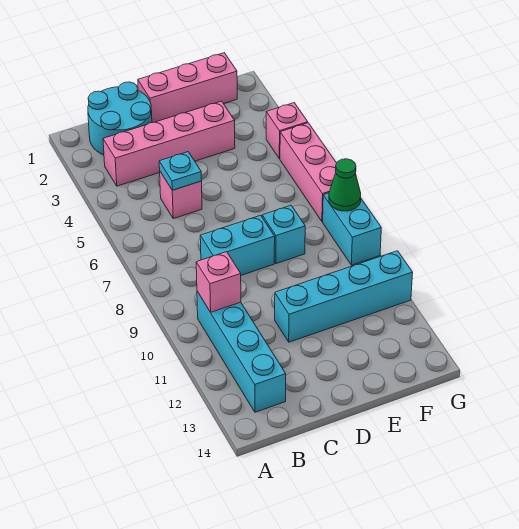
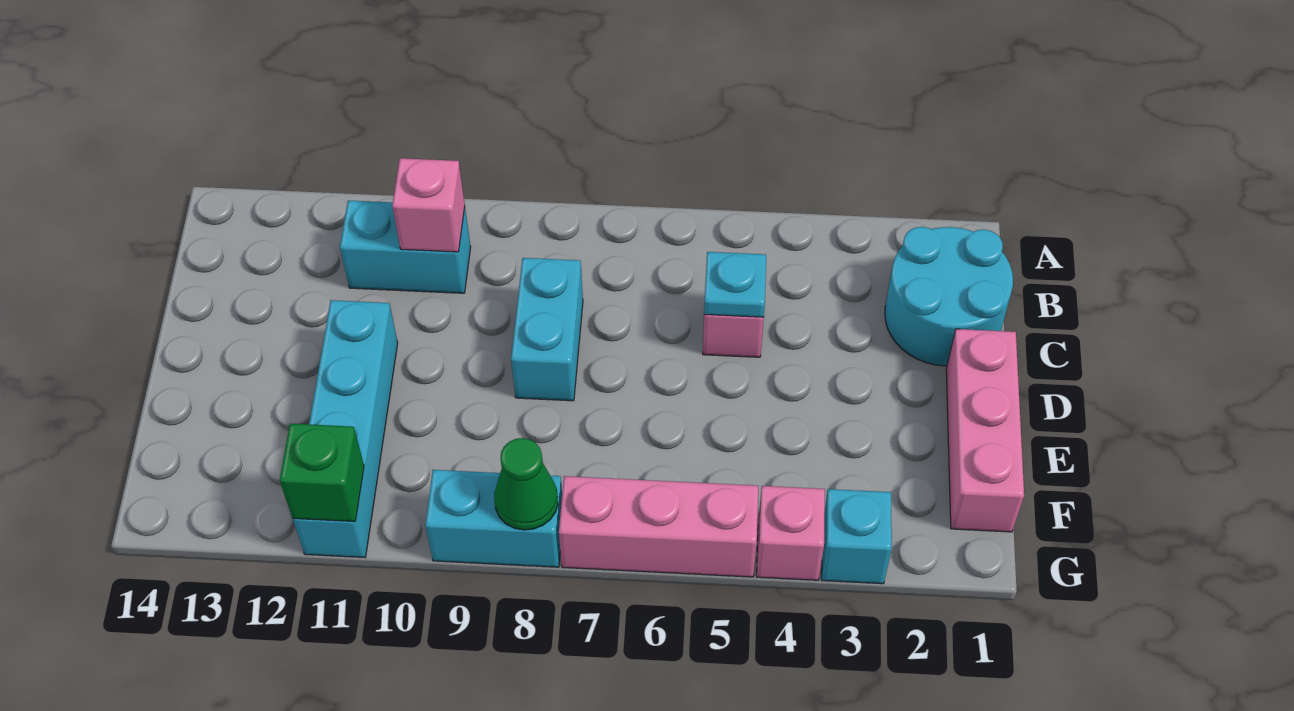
pink brick B3:E3 level 1 -> none
cyan brick B10:B13 level 1 -> cyan brick B10:B11 level 1
cyan brick E8 level 1 -> cyan brick G3 level 1
none -> green brick G11 level 2

